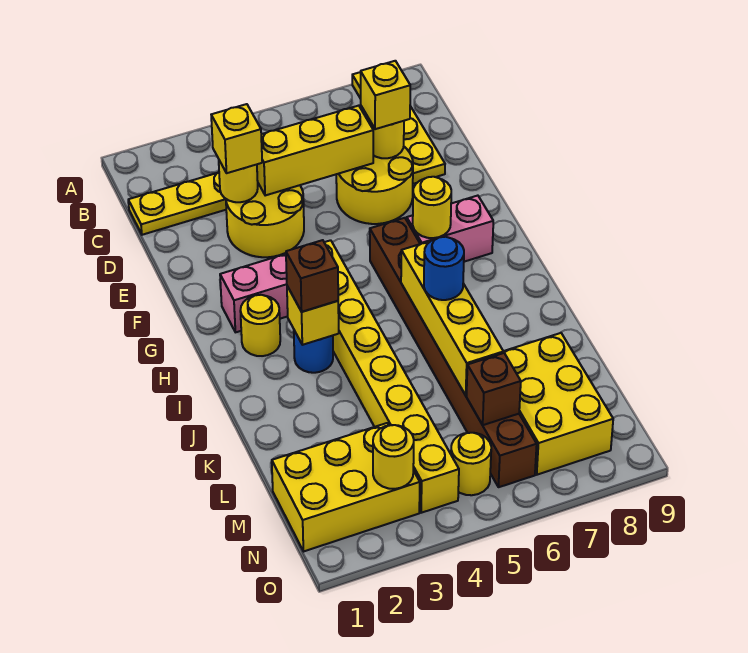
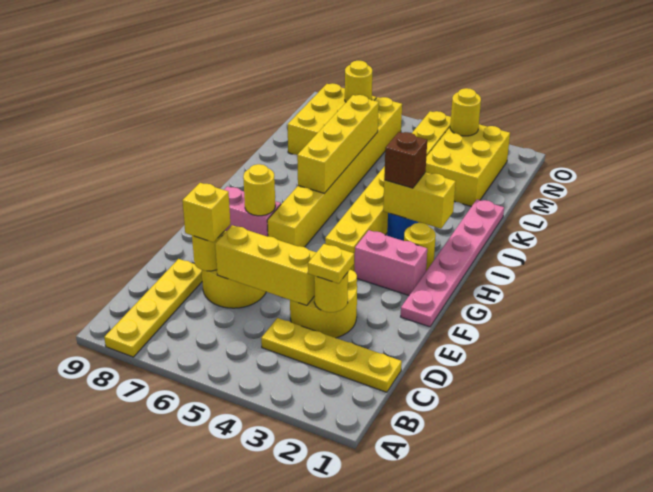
yellow brick D3 level 3 -> yellow plate D3 level 3
none -> pink plate F1:K1 level 1
brown brick G6:N6 level 1 -> yellow brick G6:N6 level 1
yellow brick I3 level 2 -> yellow brick I2:I3 level 2
blue round brick J6 level 3 -> none
yellow brick M1:N3 level 1 -> yellow brick L2:N3 level 1
brown brick M6 level 2 -> none
yellow round brick N5 level 1 -> yellow round brick N7 level 2

